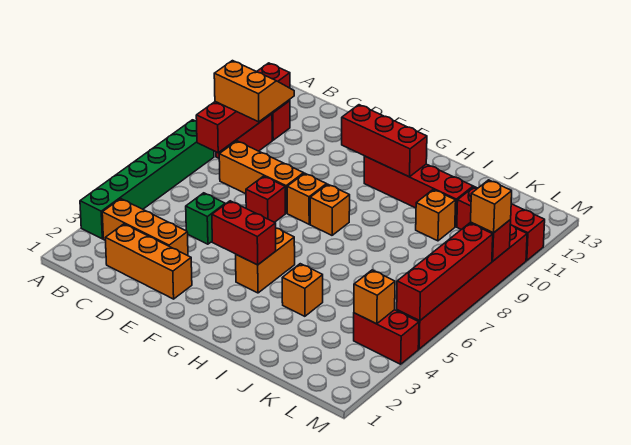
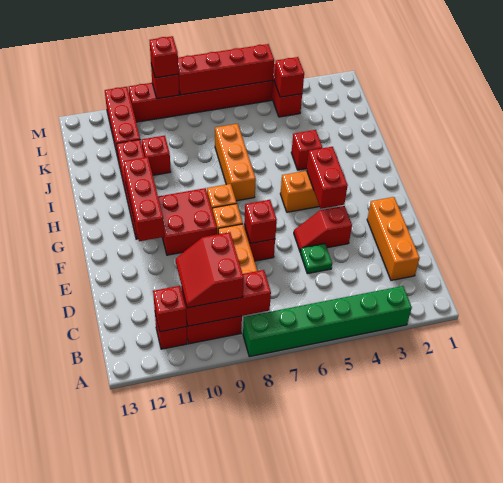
orange brick B3:D3 level 1 -> orange brick H7:J7 level 1
orange slope B9:C10 level 3 top 9 -> red slope B9:C10 level 3 top 9
green brick D5 level 1 -> green plate D5 level 1
none -> red slope E4:E5 level 1 top 4
none -> red brick E7 level 2
none -> red brick F9:G10 level 1
orange brick I4 level 1 -> red brick I4 level 1
orange brick J10 level 1 -> red brick J10 level 1
orange brick L4 level 2 -> red brick L4 level 2
orange brick M9 level 3 -> red brick M9 level 3

